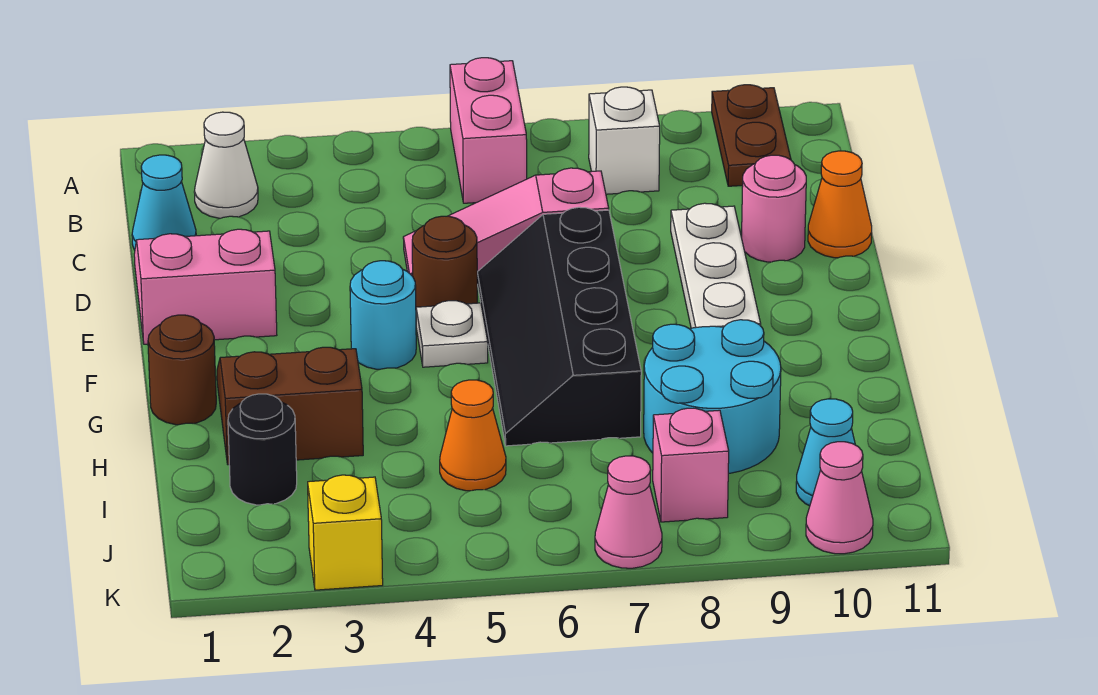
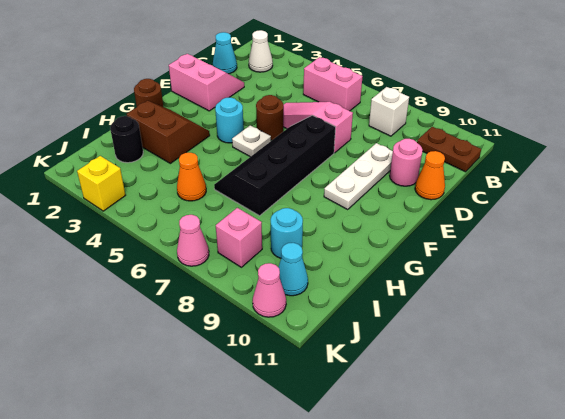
pink brick A6:B6 level 1 -> pink brick B5:B6 level 1
brown plate A10:B10 level 1 -> brown plate B10:B11 level 1
cyan round brick H8:I9 level 1 -> cyan round brick I9 level 1

